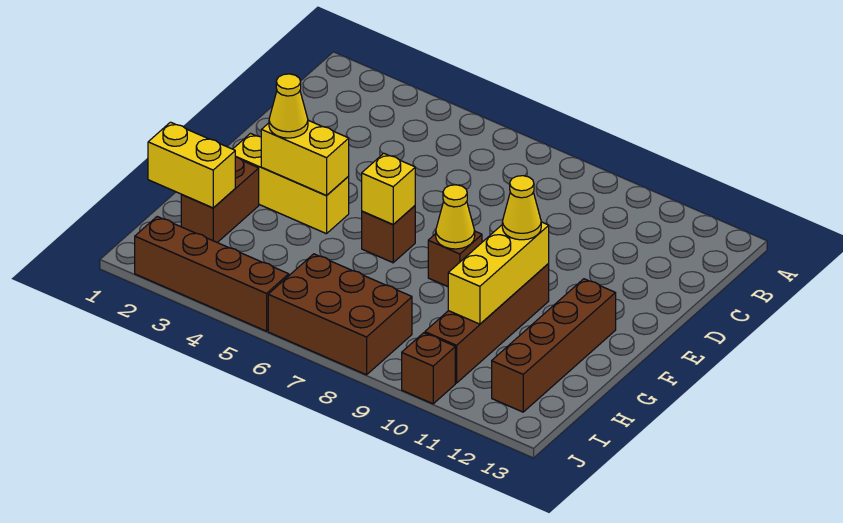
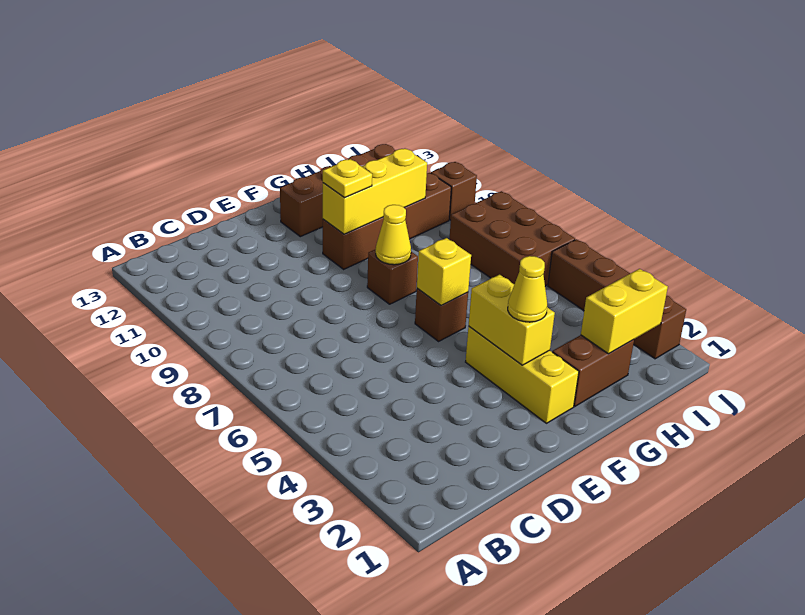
yellow cone F10 level 3 -> yellow plate F10 level 3
yellow brick H1:H2 level 2 -> yellow brick H2:I2 level 2

